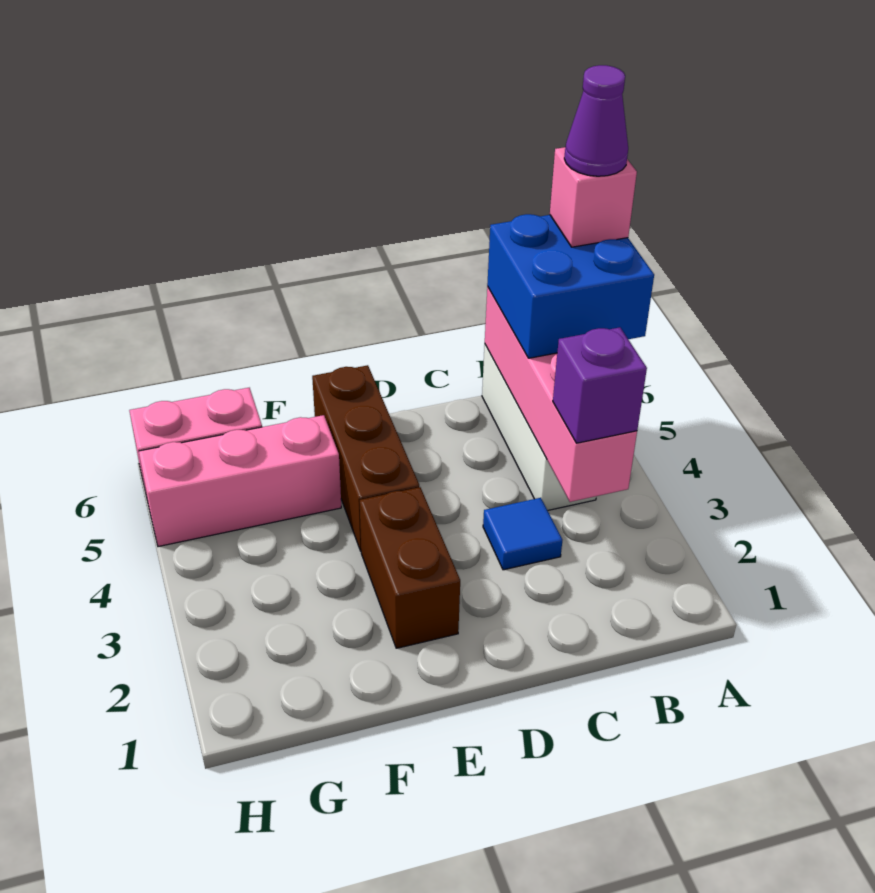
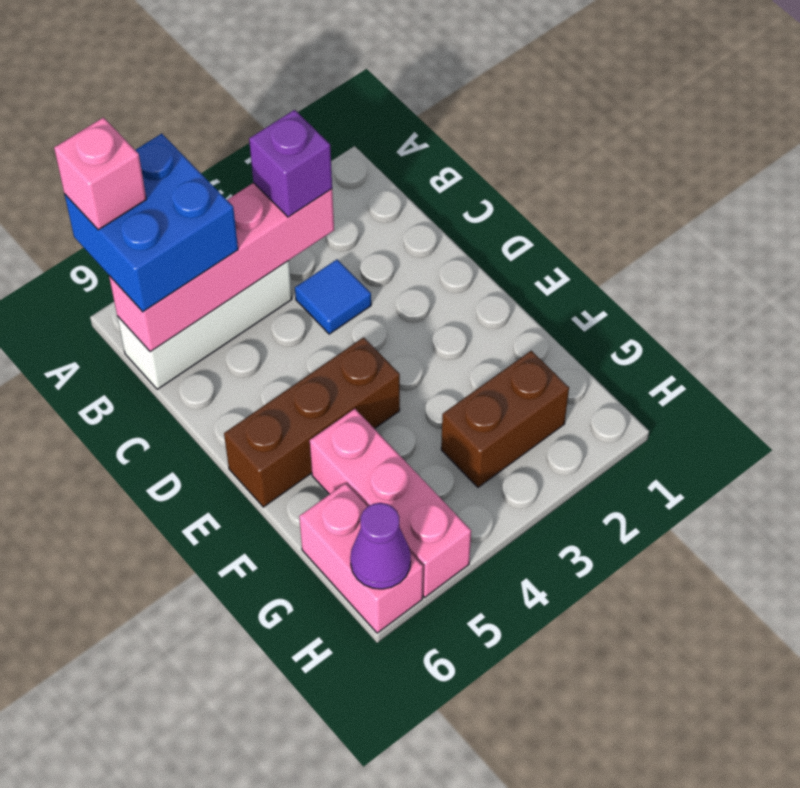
purple cone A6 level 5 -> purple cone H6 level 2
brown brick E2:E3 level 1 -> brown brick G2:G3 level 1

